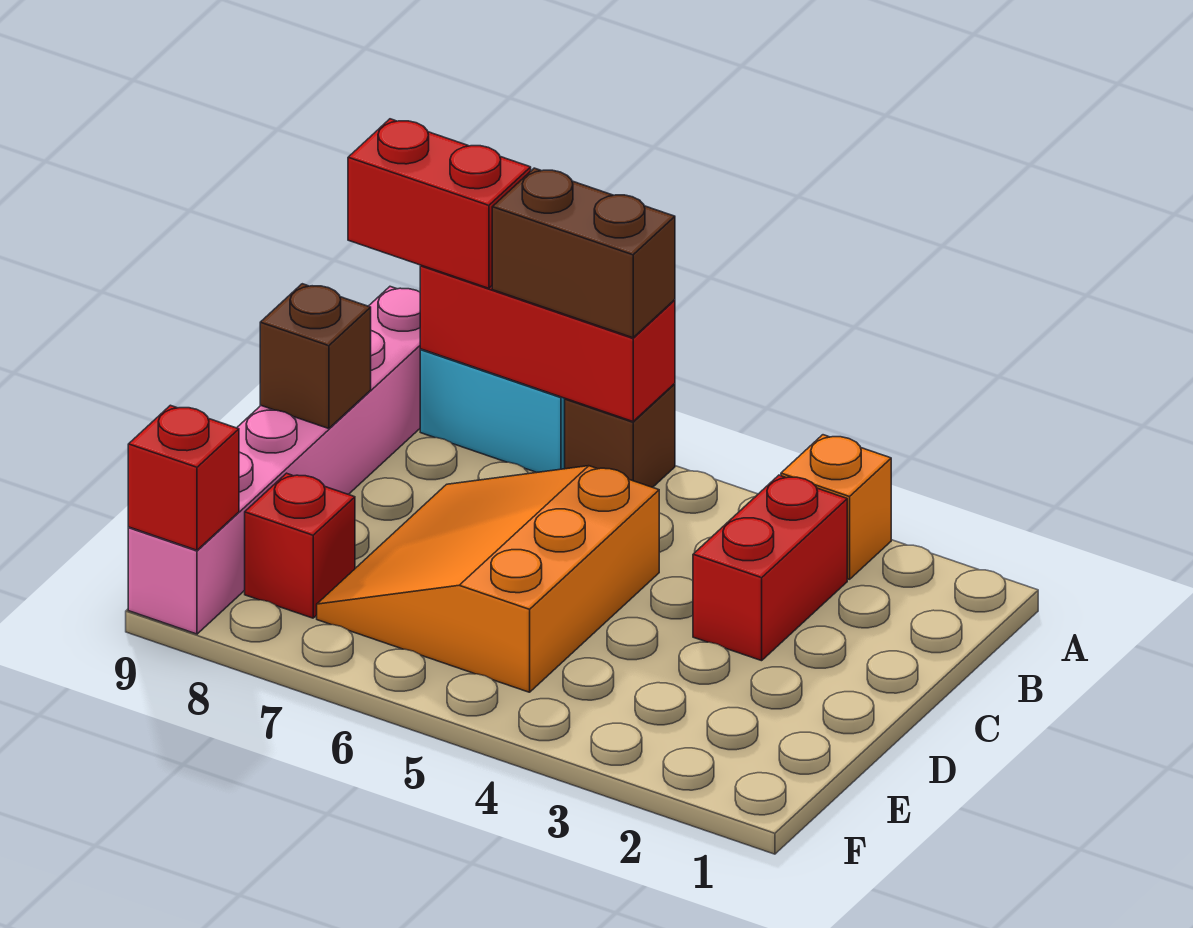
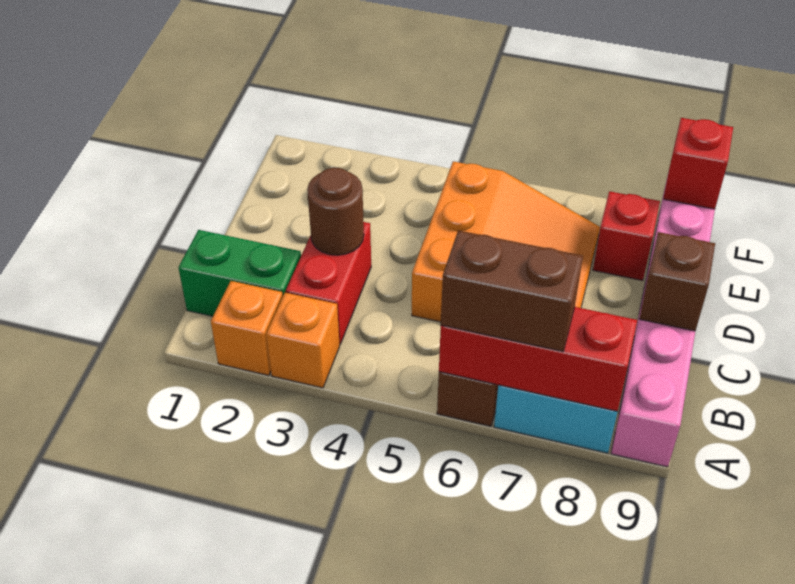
none -> orange brick A2 level 1
red brick A8:A9 level 3 -> none
none -> green brick B1:B2 level 1
none -> brown round brick C3 level 2

